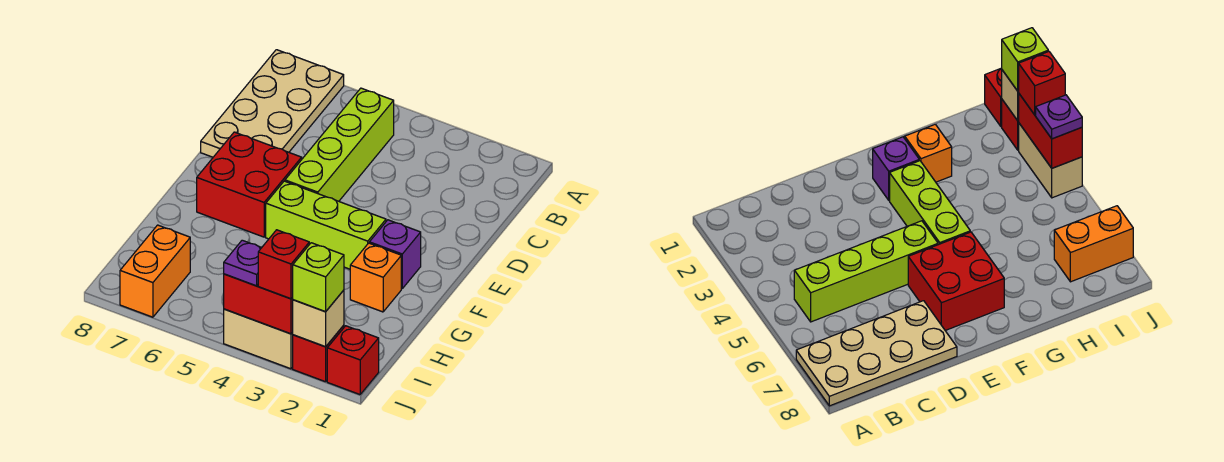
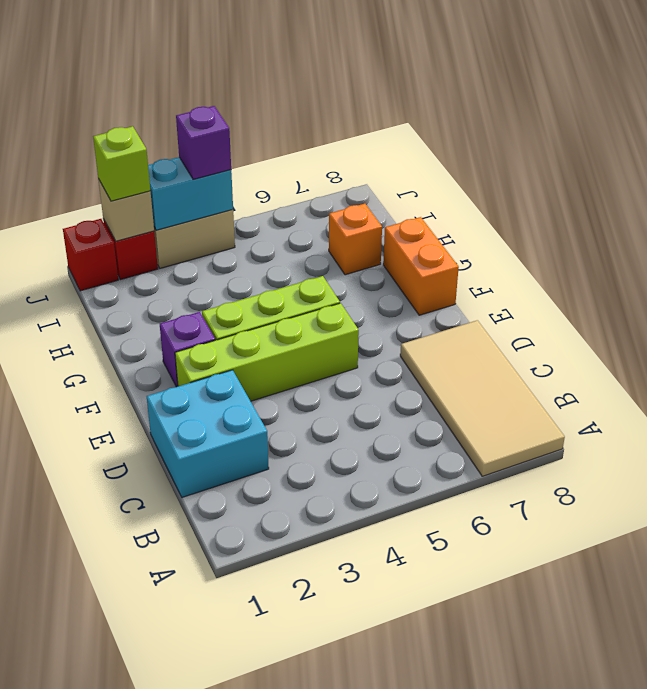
tan plate A7:D8 level 1 -> tan tile A7:D8 level 1
lime brick B5:E5 level 1 -> lime brick E2:E5 level 1
none -> cyan brick C1:D2 level 1
red brick E6:F7 level 1 -> none
orange brick G2 level 1 -> orange brick H7 level 1
orange brick I7:J7 level 1 -> orange brick F8:G8 level 1
red brick J3:J4 level 2 -> cyan brick J3:J4 level 2
red brick J3 level 3 -> none
purple plate J4 level 3 -> purple brick J4 level 3

